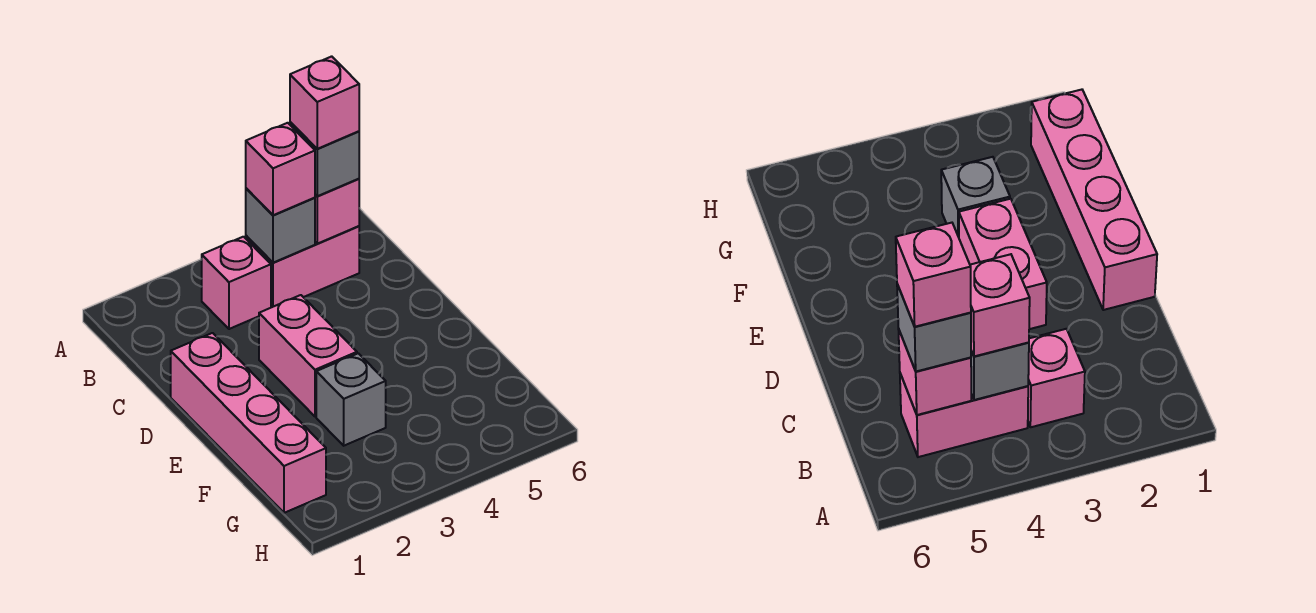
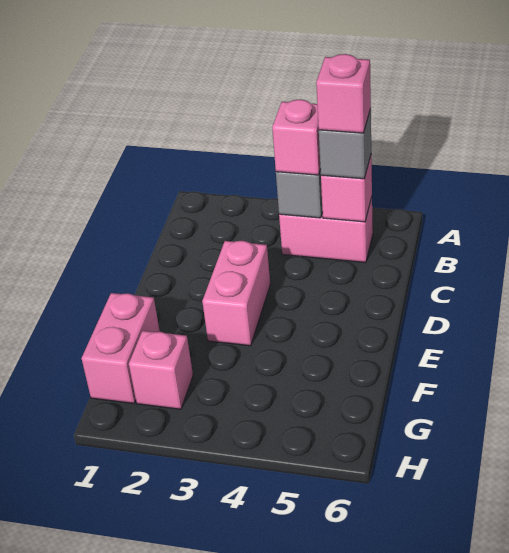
pink brick B3 level 1 -> pink brick G2 level 1
pink brick D1:G1 level 1 -> pink brick F1:G1 level 1
grey brick F3 level 1 -> none

